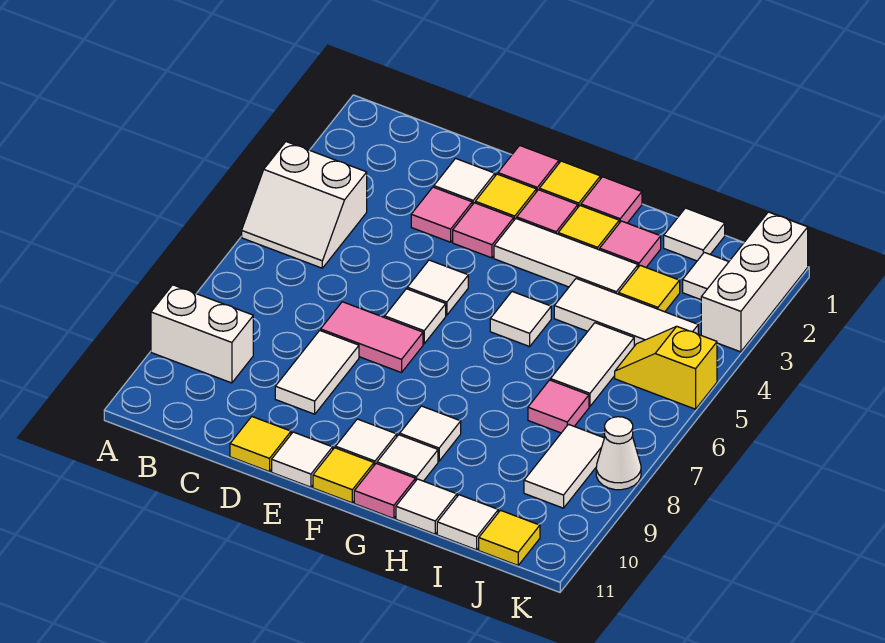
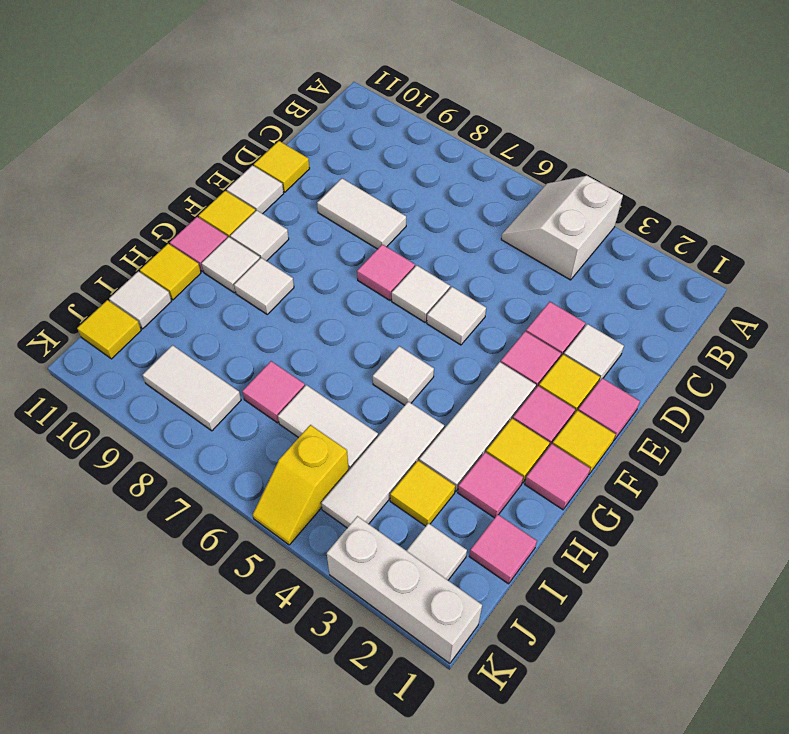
white brick A9:B9 level 1 -> none
pink tile D7:E7 level 1 -> pink tile E7 level 1
white tile H11 level 1 -> yellow tile H11 level 1
white tile I1 level 1 -> pink tile I1 level 1
yellow slope J5:K5 level 1 top K -> yellow slope J5:K5 level 1 top J
white cone K8 level 1 -> none

